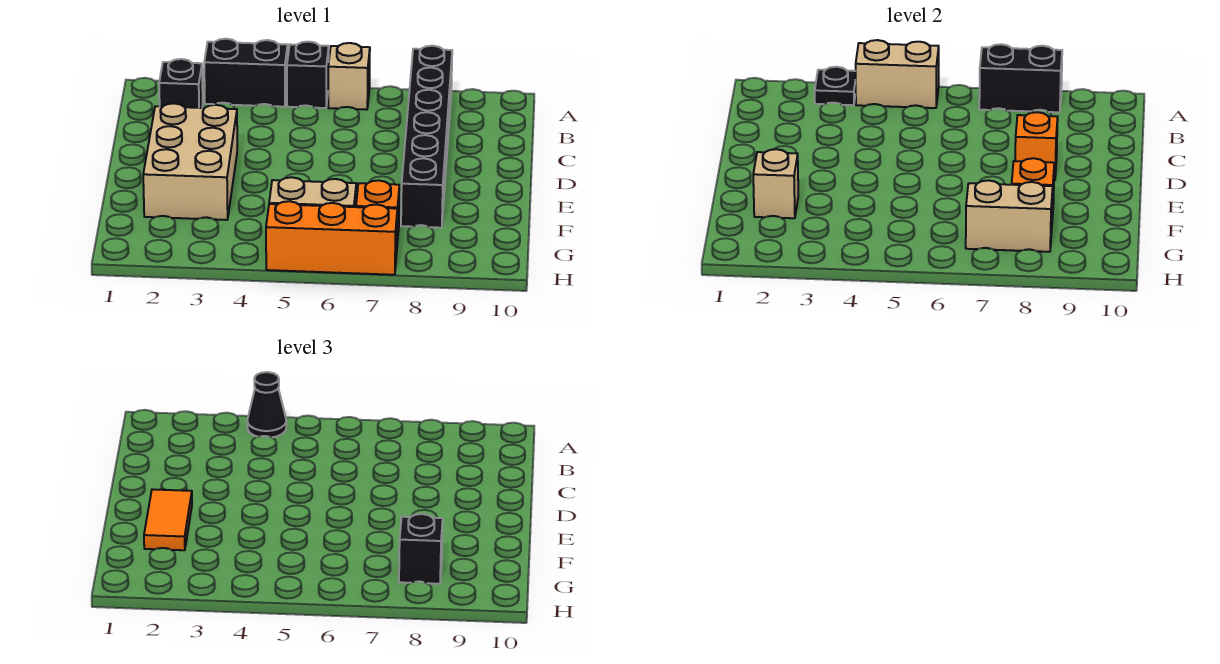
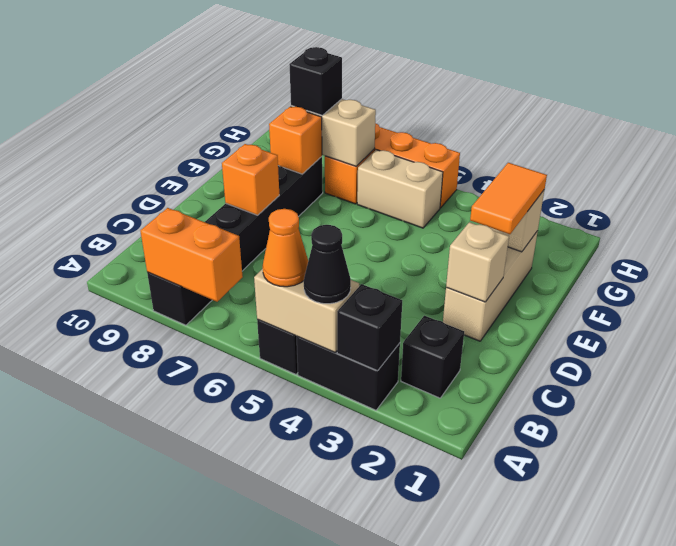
black plate A3 level 2 -> black brick A3 level 2
none -> orange cone A5 level 3
tan brick A6 level 1 -> tan brick D2 level 2
black brick A7:A8 level 2 -> orange brick A7:A8 level 2
tan brick D2:F3 level 1 -> tan brick D2:F2 level 1

